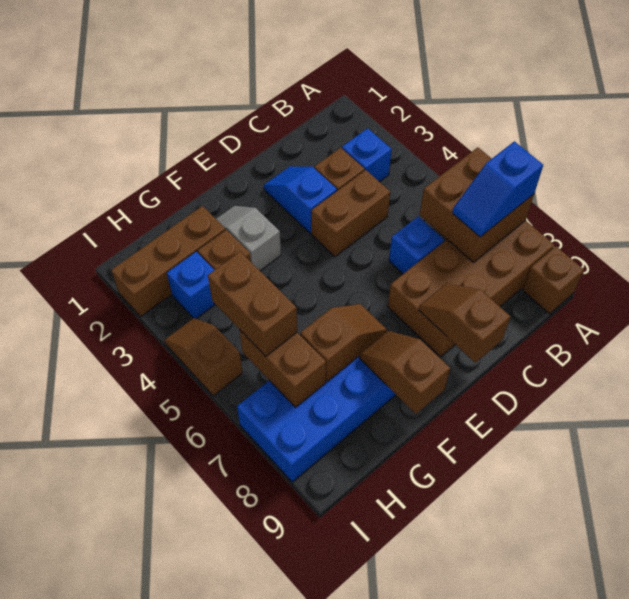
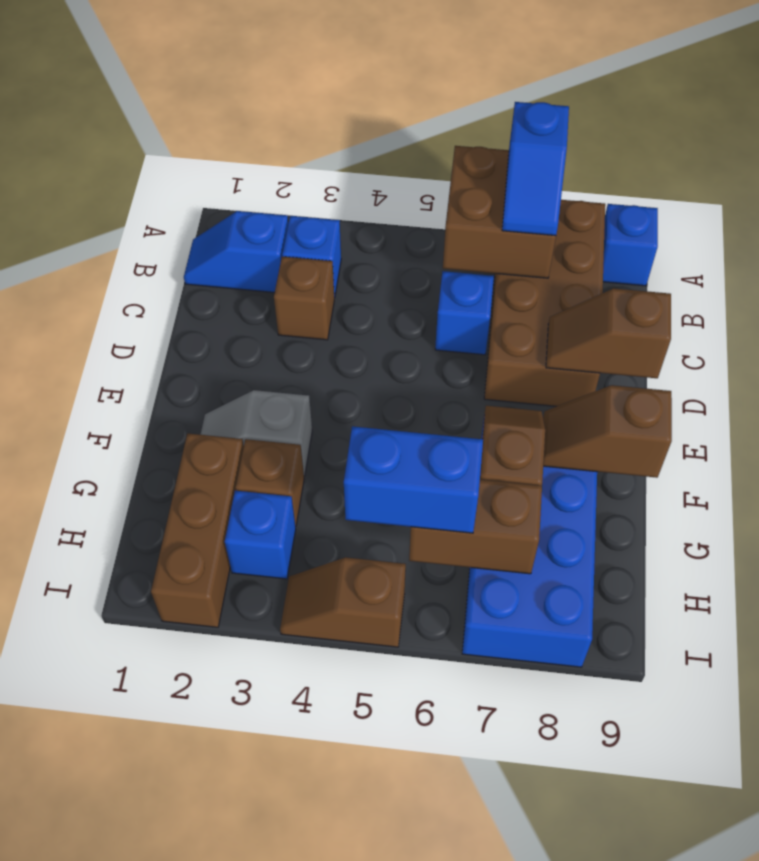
brown brick A9 level 1 -> blue brick A9 level 1
brown brick C4:D4 level 1 -> none
blue slope D2:D3 level 1 top 3 -> blue slope B1:B2 level 1 top 2
brown brick H5:H6 level 3 -> blue brick H5:H6 level 3

